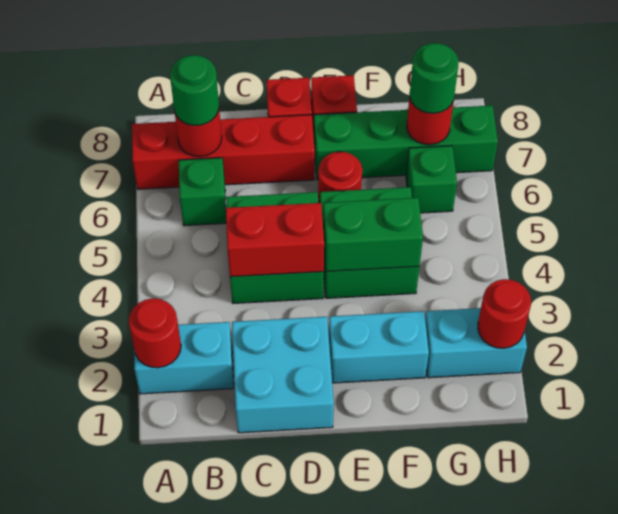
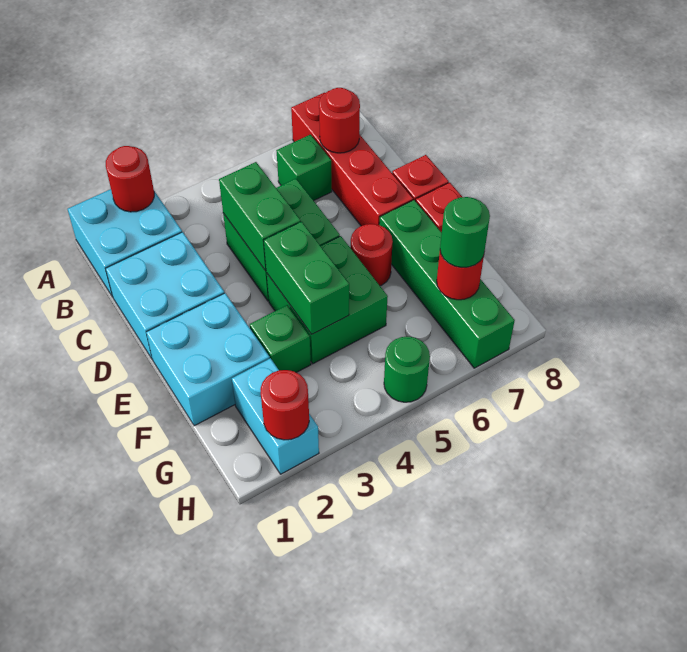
cyan brick A2:B2 level 1 -> cyan brick A1:B2 level 1
green round brick B7 level 3 -> green round brick H5 level 1
red brick C4:D4 level 2 -> green brick C4:D4 level 2
cyan brick E2:F2 level 1 -> cyan brick E1:F2 level 1
green brick G6 level 1 -> green brick F3 level 1

